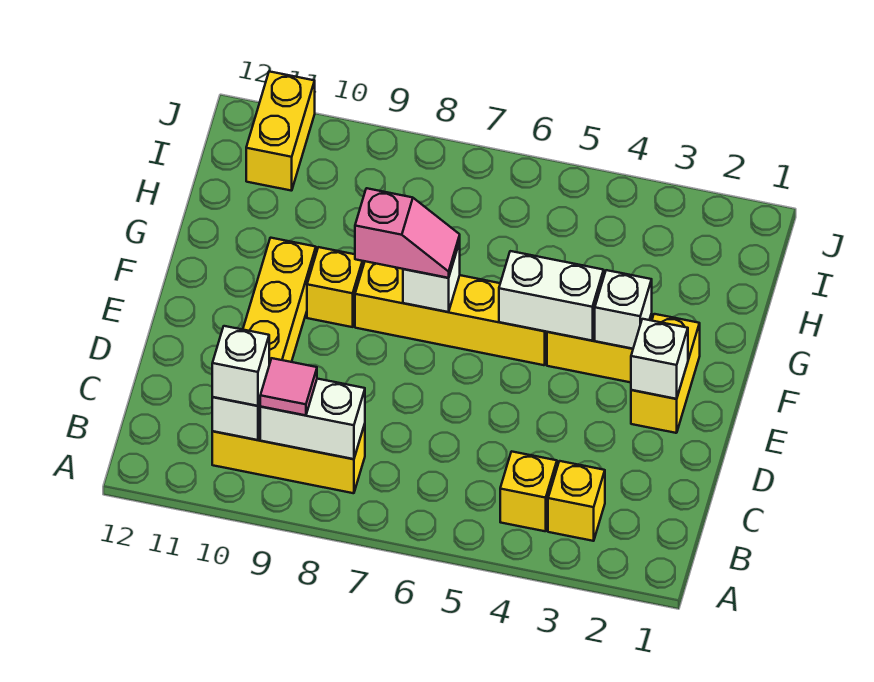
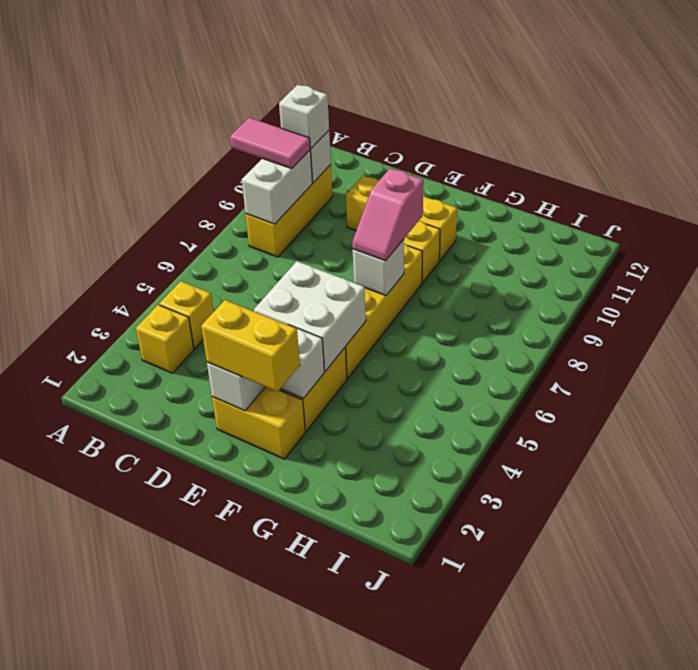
pink tile B9 level 3 -> pink tile A9:B9 level 3
white brick F4:F5 level 2 -> white brick E4:F5 level 2
yellow brick I11:J11 level 1 -> yellow brick E2:F2 level 3

